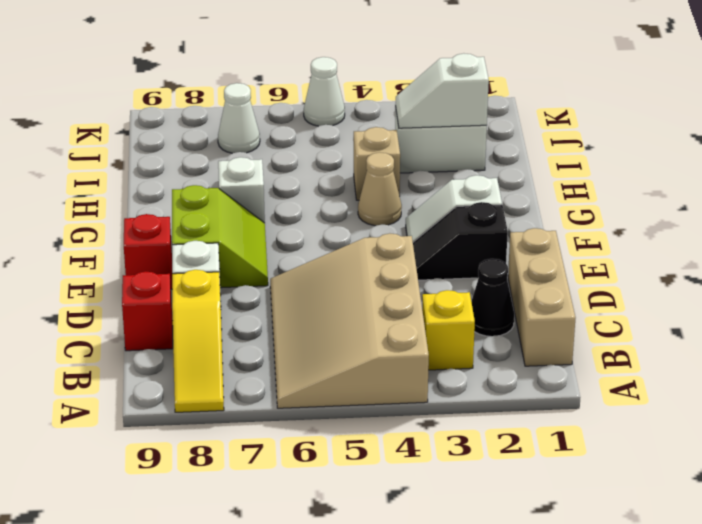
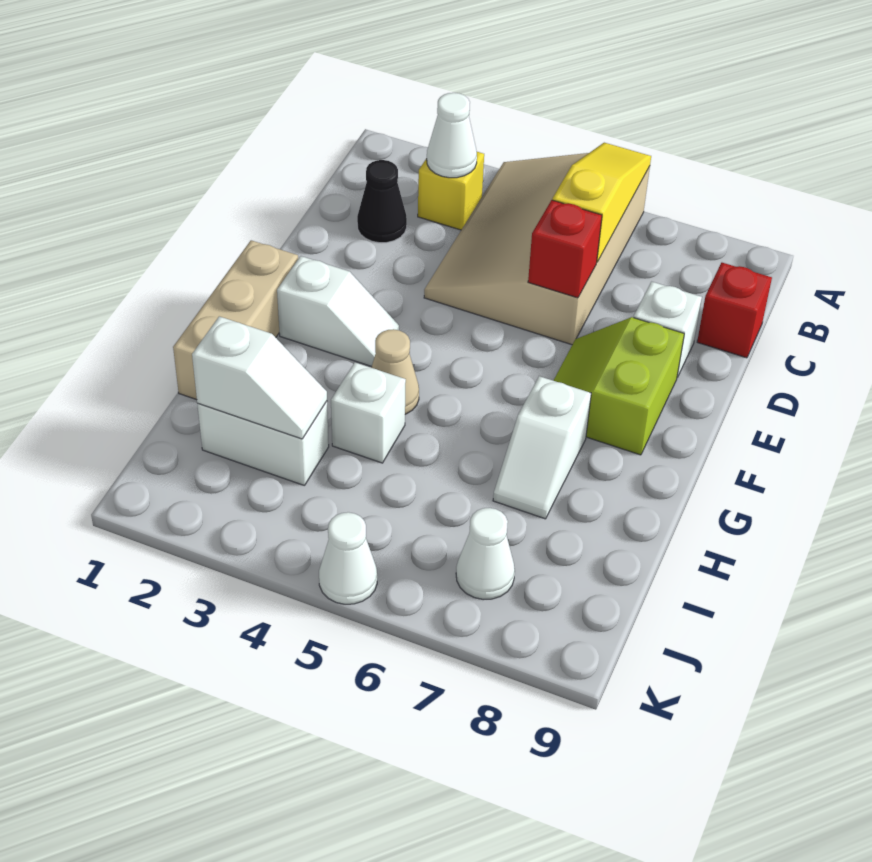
tan slope A4:D6 level 1 top 4 -> tan slope A4:D6 level 1 top 6
yellow slope A8:C8 level 1 top C -> yellow slope A6:C6 level 2 top C
tan brick B1:D1 level 1 -> tan brick F1:H1 level 1
none -> white cone B3 level 2
black slope E2:E3 level 1 top 2 -> none
red brick E9 level 1 -> red brick D6 level 2
tan brick H4 level 1 -> white brick H4 level 1

